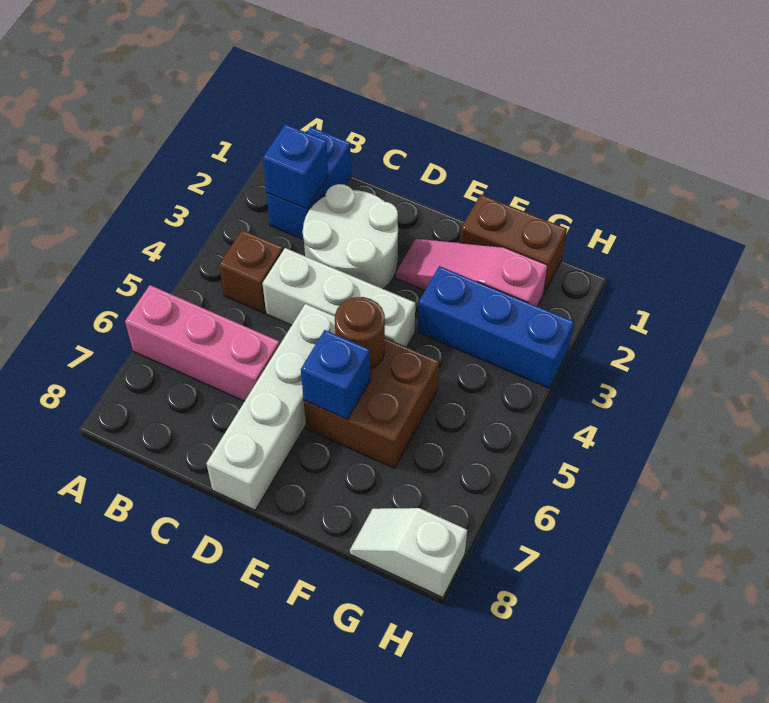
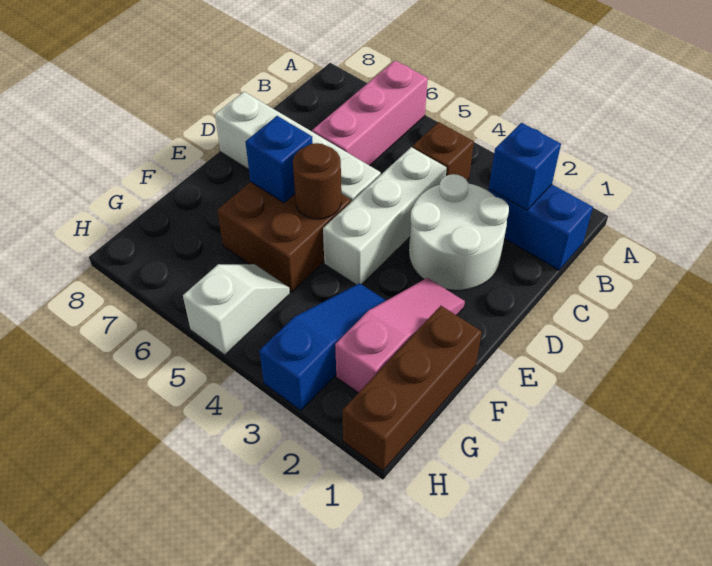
brown brick F1:G1 level 1 -> brown brick F1:H1 level 1
blue brick F3:H3 level 1 -> blue slope F3:H3 level 1 top H
white slope G8:H8 level 1 top H -> white slope G5:H5 level 1 top H

